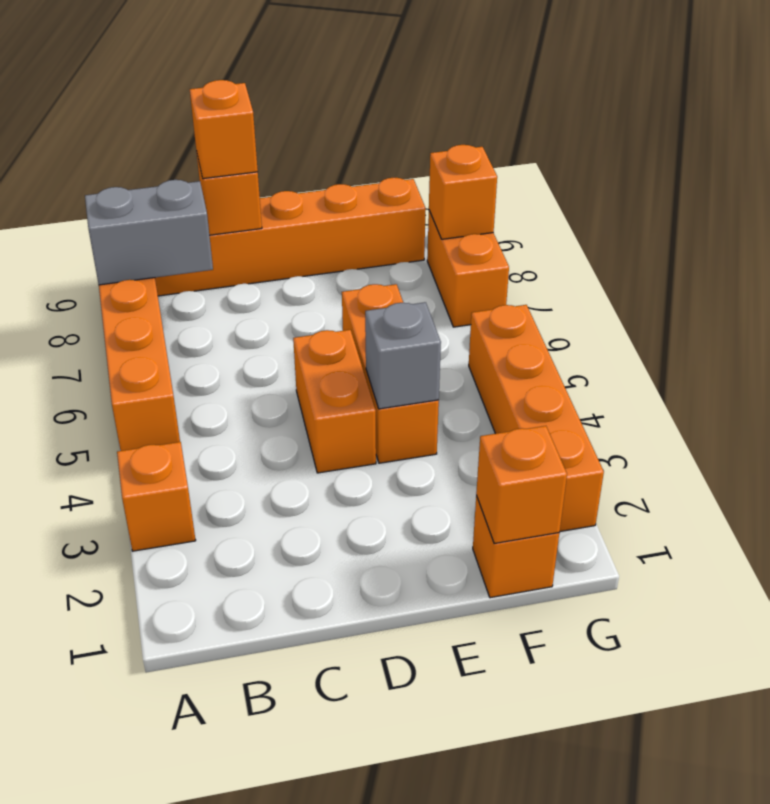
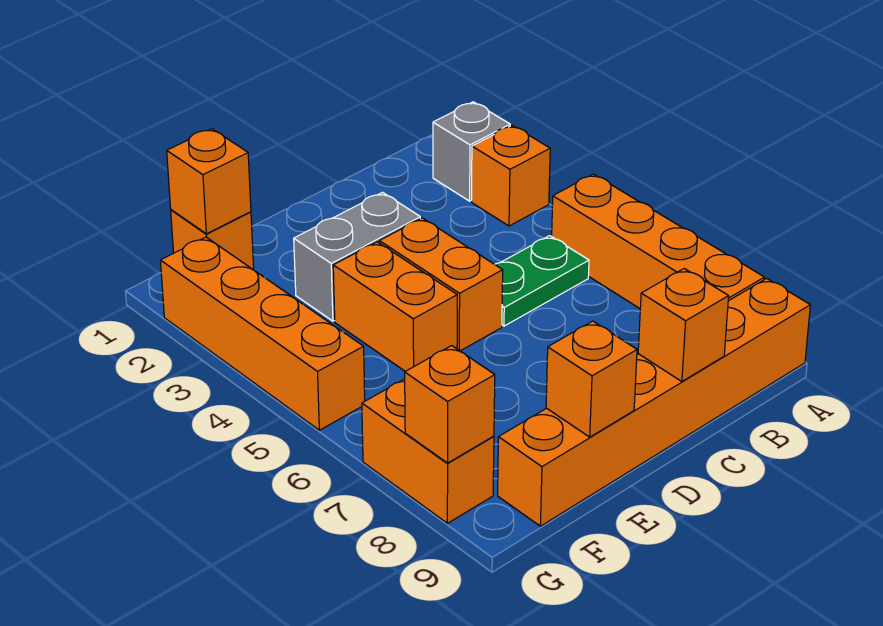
grey brick A8:B8 level 2 -> grey brick D3:E3 level 1
none -> green plate B5:C5 level 1
orange brick C9 level 3 -> orange brick E9 level 2
orange brick E4:E6 level 1 -> orange brick E4:E5 level 1
grey brick E4 level 2 -> grey brick A2 level 1

